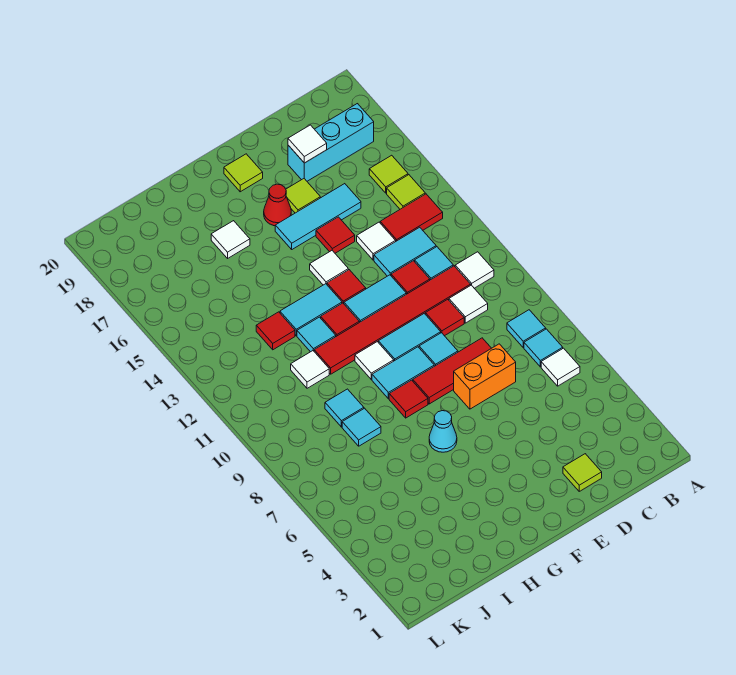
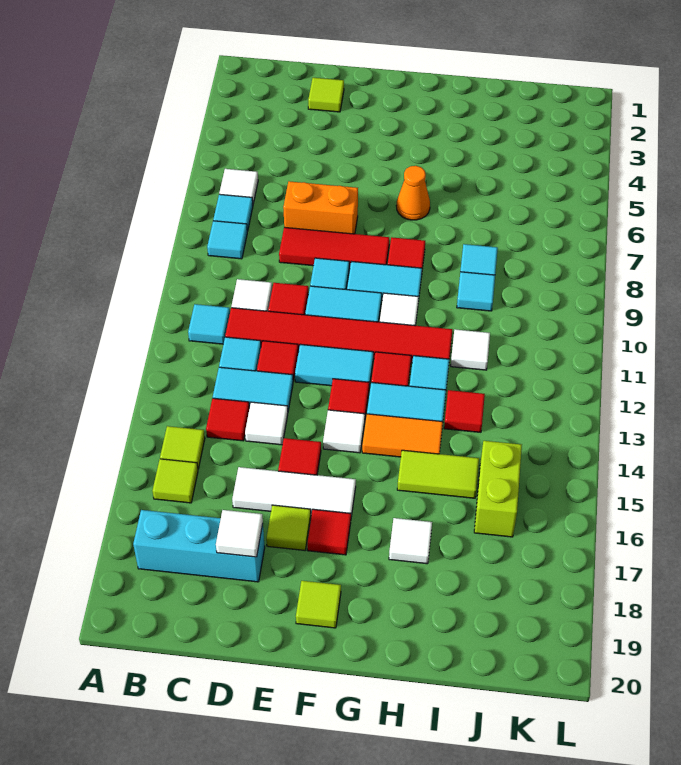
white tile B11 level 1 -> cyan tile B11 level 1
red tile B14:C14 level 1 -> red tile C14 level 1
cyan tile D16:F16 level 1 -> white tile D16:F16 level 1
red cone F17 level 1 -> red tile F17 level 1
cyan cone G6 level 1 -> orange cone G6 level 1
none -> orange tile G14:H14 level 1
none -> lime tile H15:I15 level 1
none -> lime brick J15:J16 level 1

